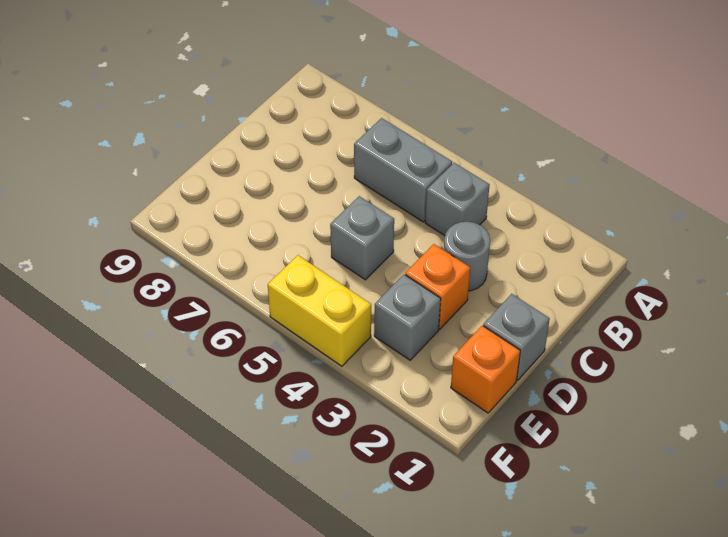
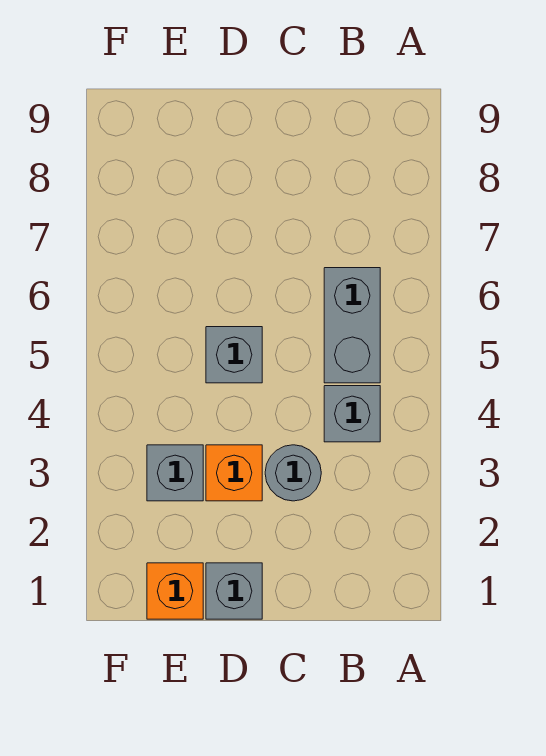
yellow brick F4:F5 level 1 -> none

